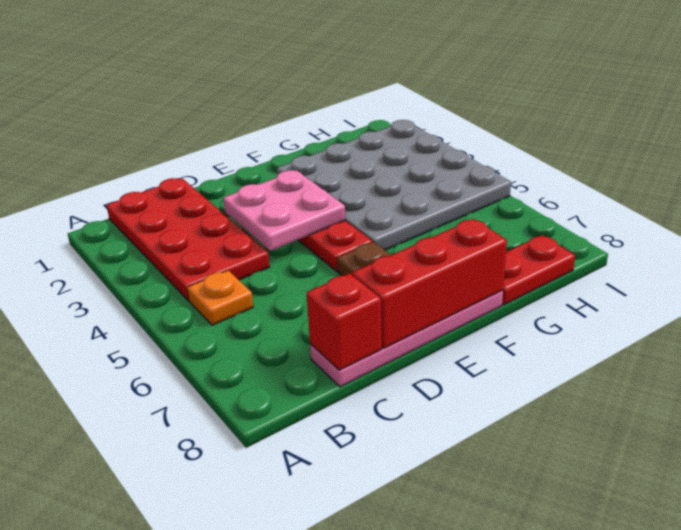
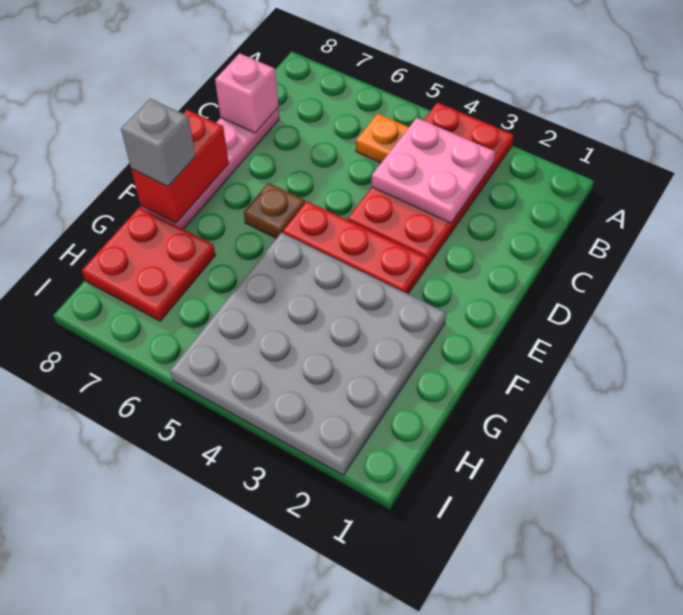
red plate B1:C4 level 1 -> red plate A3:D4 level 1
red brick C8 level 2 -> pink brick C8 level 2
pink plate D3:E4 level 2 -> pink plate B3:C4 level 2
red brick D8:F8 level 2 -> red brick E8:F8 level 2
none -> grey brick F8 level 3
red plate G8:H8 level 1 -> red plate G7:H8 level 1

